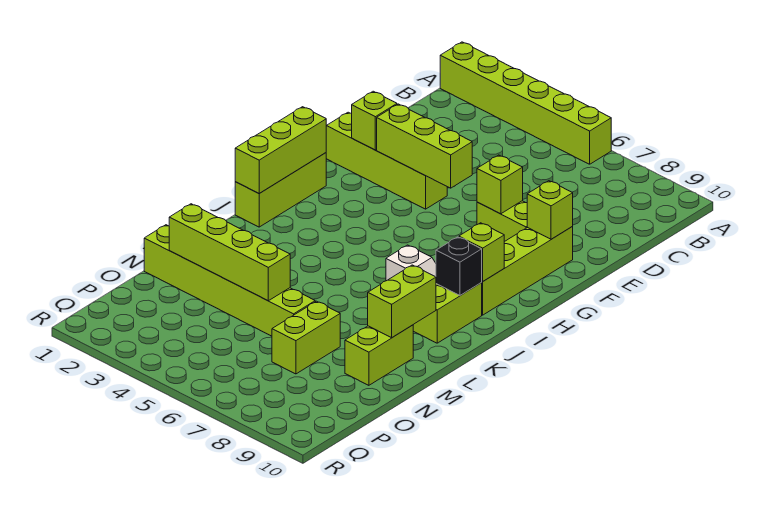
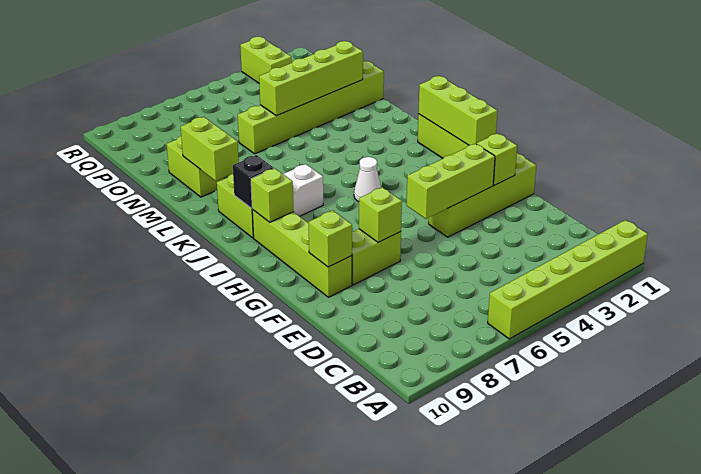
none -> white cone I5 level 1
lime brick N7:O7 level 1 -> lime brick Q3:R3 level 1

